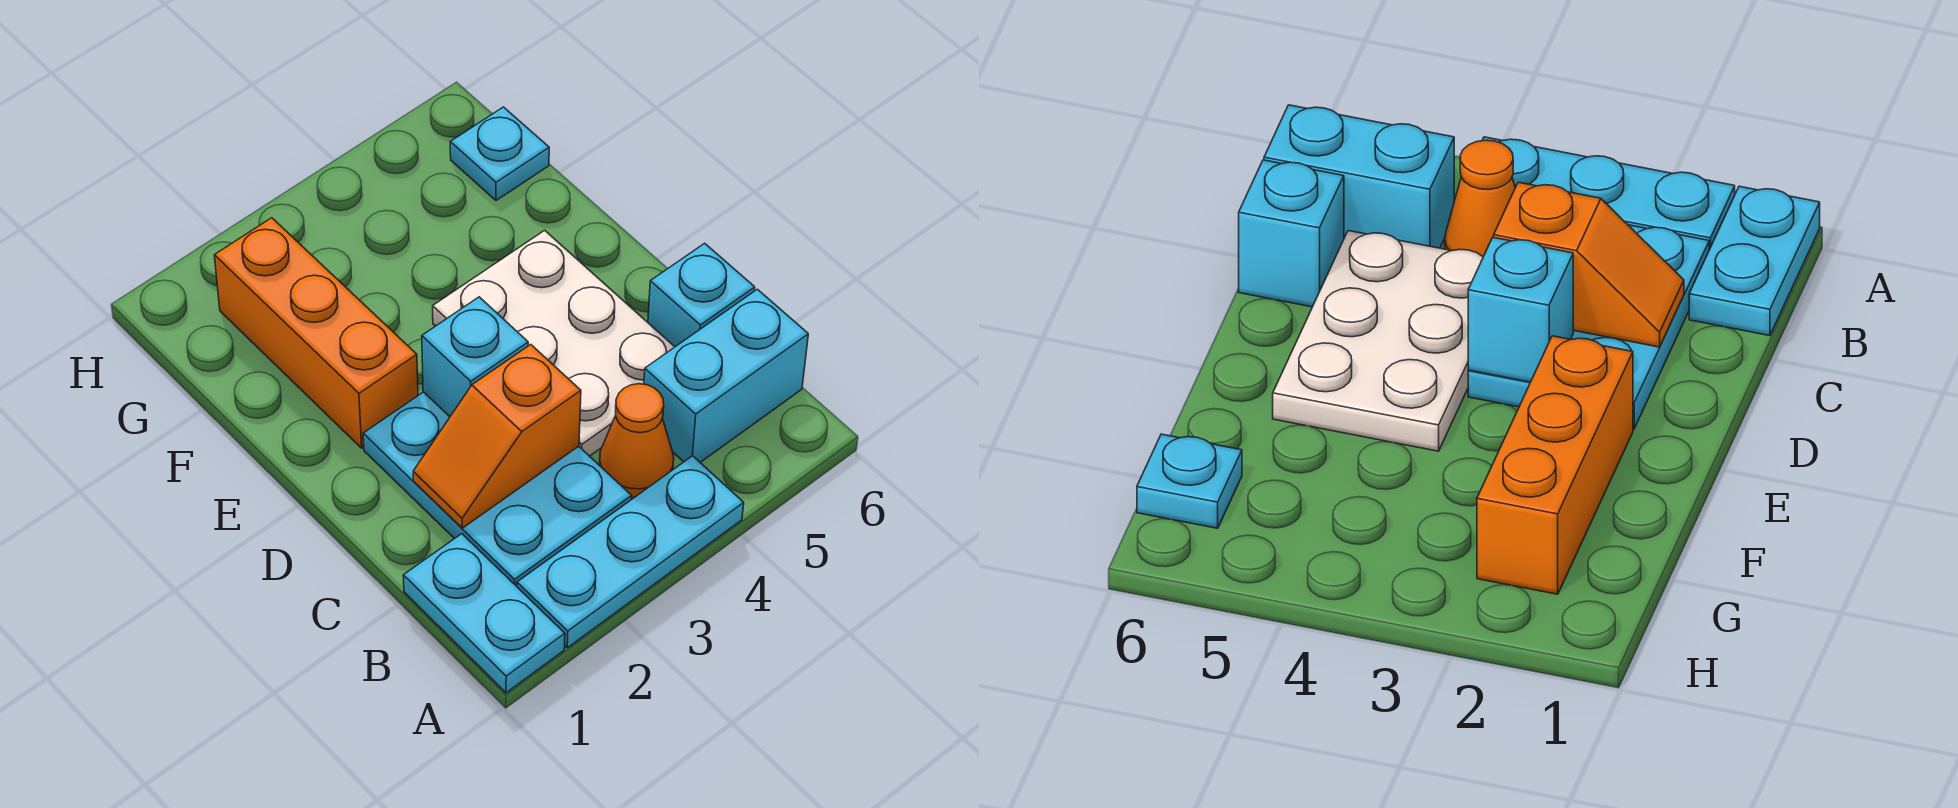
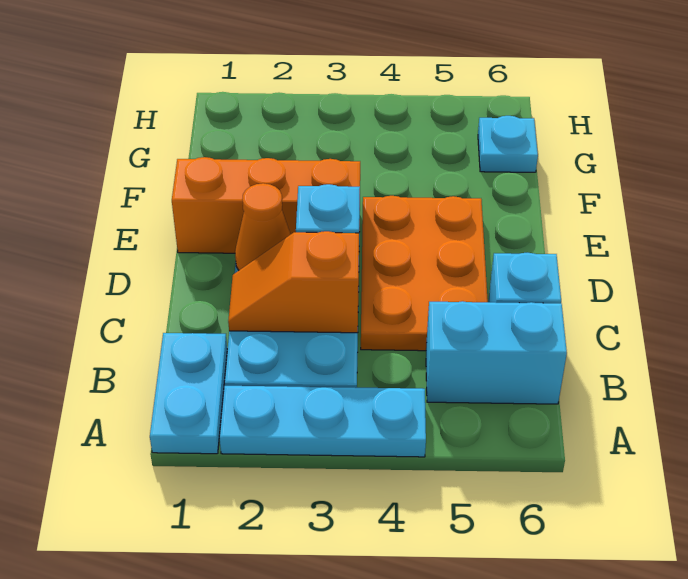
orange cone B4 level 1 -> orange cone D2 level 2
white plate C4:E5 level 1 -> orange plate C4:E5 level 1
orange brick E2:G2 level 1 -> orange brick E1:E3 level 1

